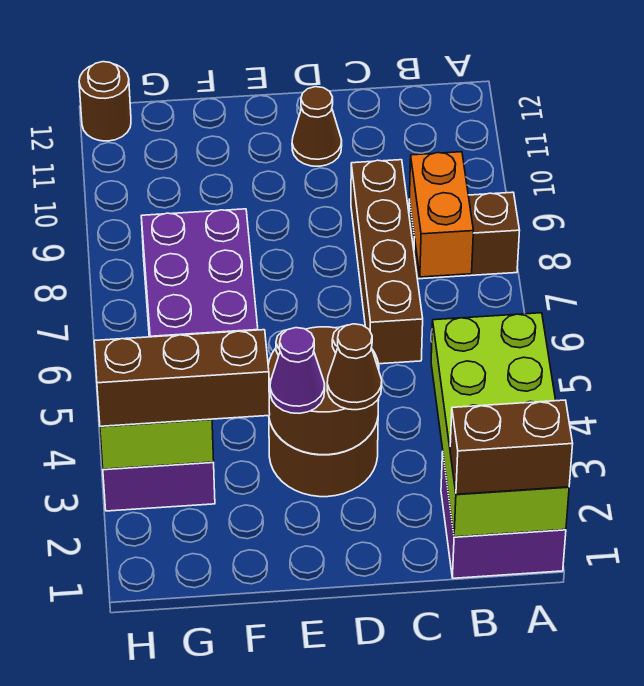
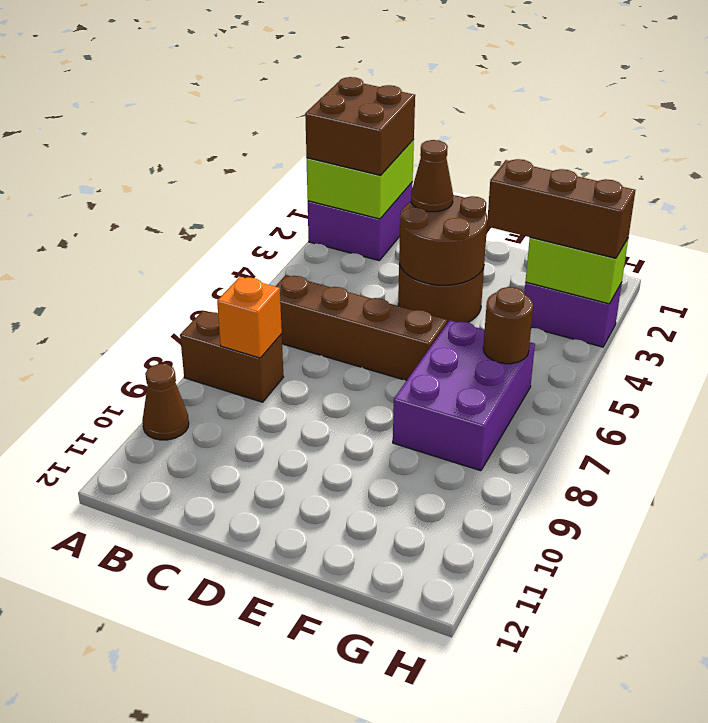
lime brick A1:B4 level 2 -> lime brick A1:B2 level 2
brown brick A1:B1 level 3 -> brown brick A1:B2 level 3
orange brick B7:B8 level 2 -> orange brick B8 level 2
brown brick C6:C9 level 1 -> brown brick B6:E6 level 1
brown cone D11 level 1 -> brown cone A10 level 1
purple cone E3 level 3 -> none
brown round brick H12 level 1 -> brown round brick G6 level 2

